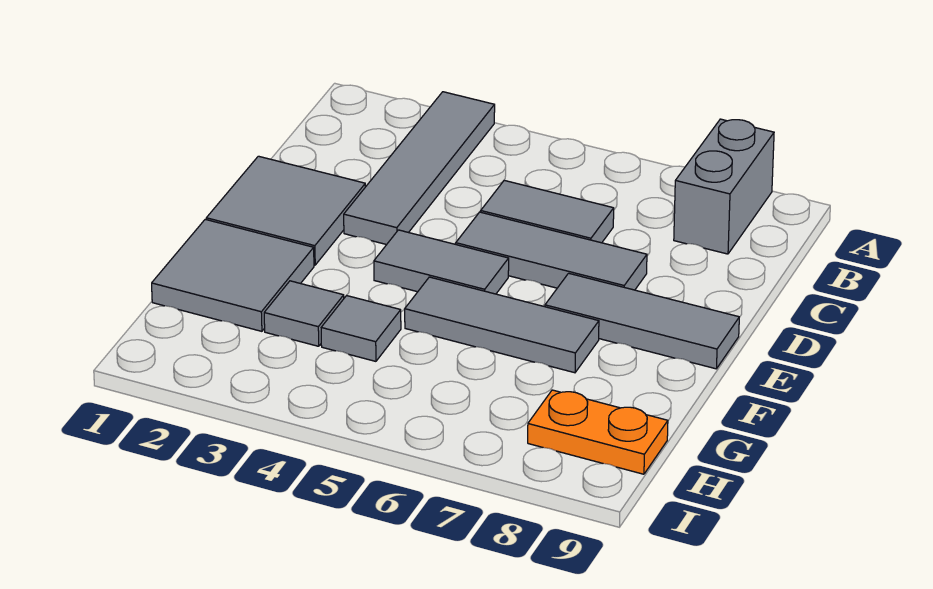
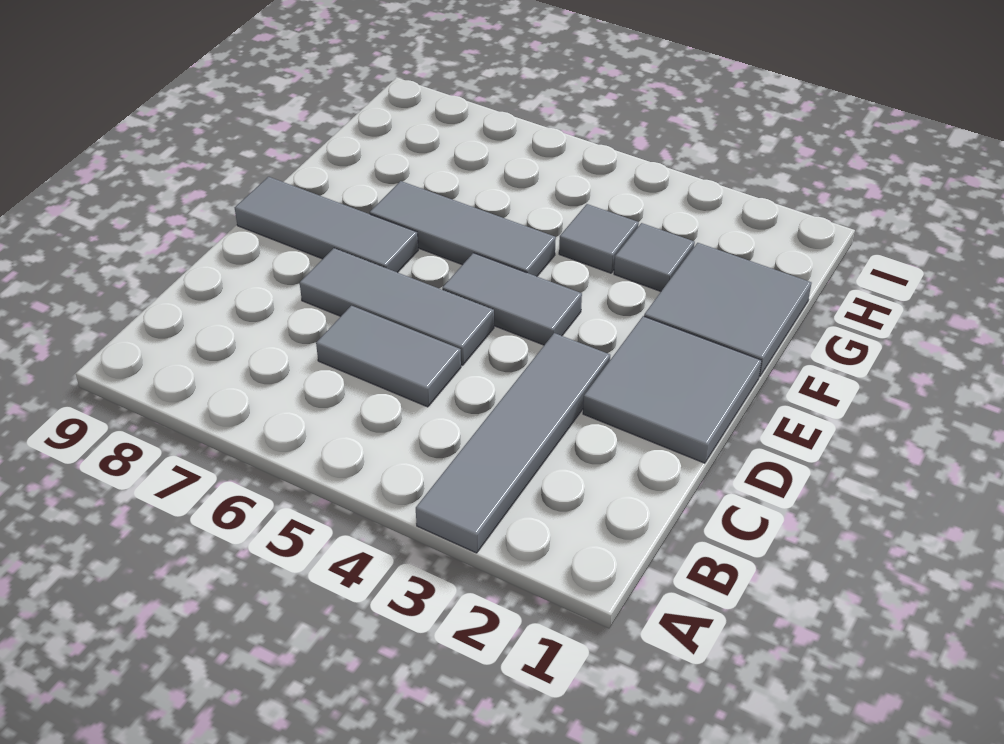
grey brick A8:B8 level 1 -> none
orange plate H8:H9 level 1 -> none

